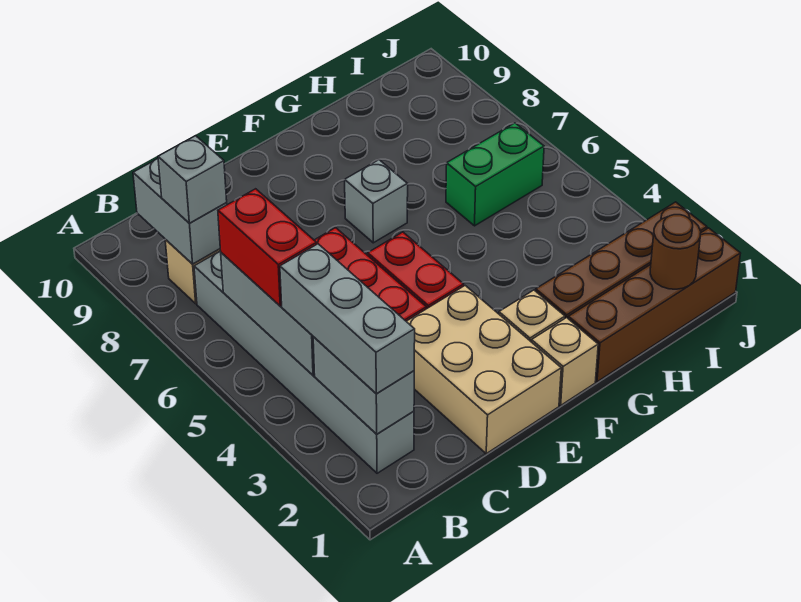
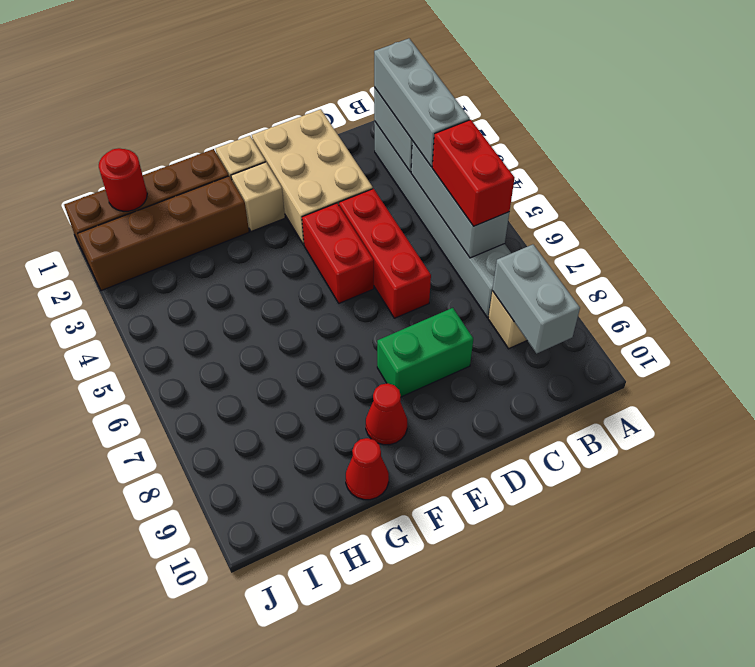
grey brick B8 level 3 -> none
grey brick F7 level 1 -> none
none -> red cone F9 level 1
none -> red cone G10 level 1
green brick H6:I6 level 1 -> green brick D8:E8 level 1
brown round brick I1 level 2 -> red round brick I1 level 2

